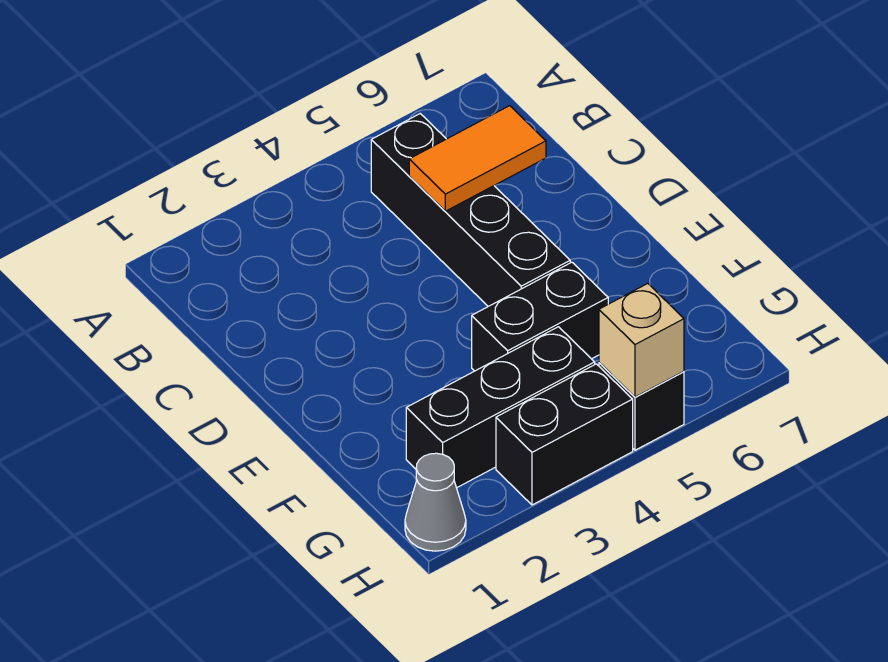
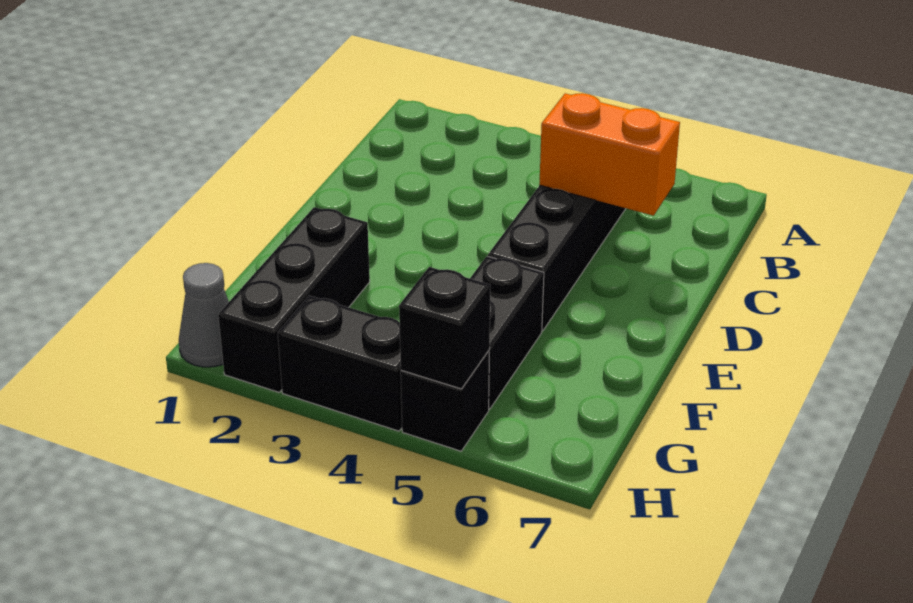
orange tile C5:C6 level 2 -> orange brick C5:C6 level 2
black brick F4:F5 level 1 -> black brick F5:G5 level 1
black brick G2:G4 level 1 -> black brick F2:H2 level 1
tan brick H5 level 2 -> black brick H5 level 2

